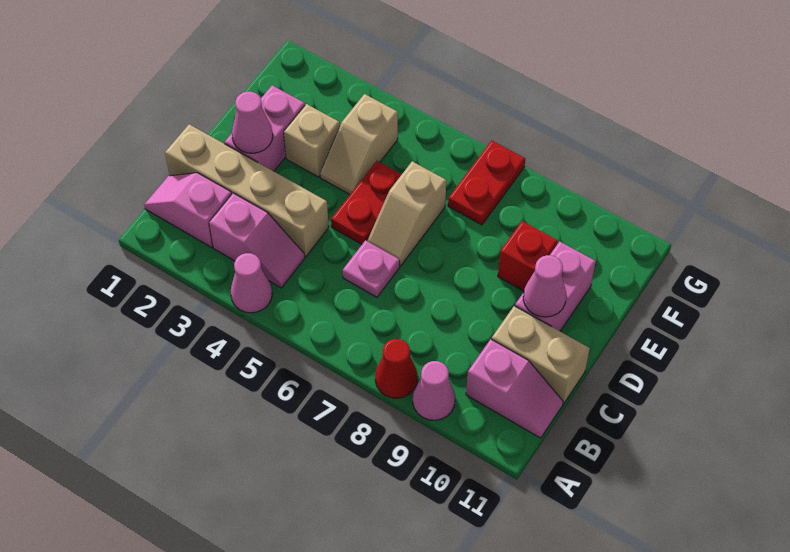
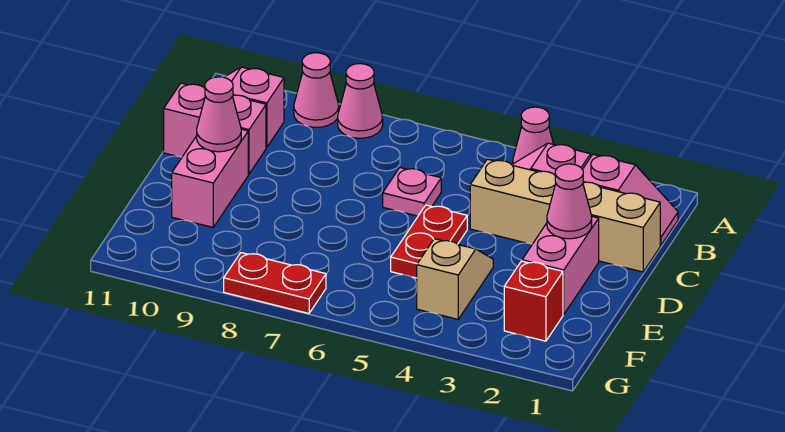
red cone A8 level 1 -> pink cone A8 level 1
tan brick C10:C11 level 1 -> pink brick C10:C11 level 1
tan slope D6:E6 level 1 top E -> none
tan brick E3 level 1 -> none
red brick E9 level 1 -> red brick F2 level 1
red plate F7:G7 level 1 -> red plate G7:G8 level 1

